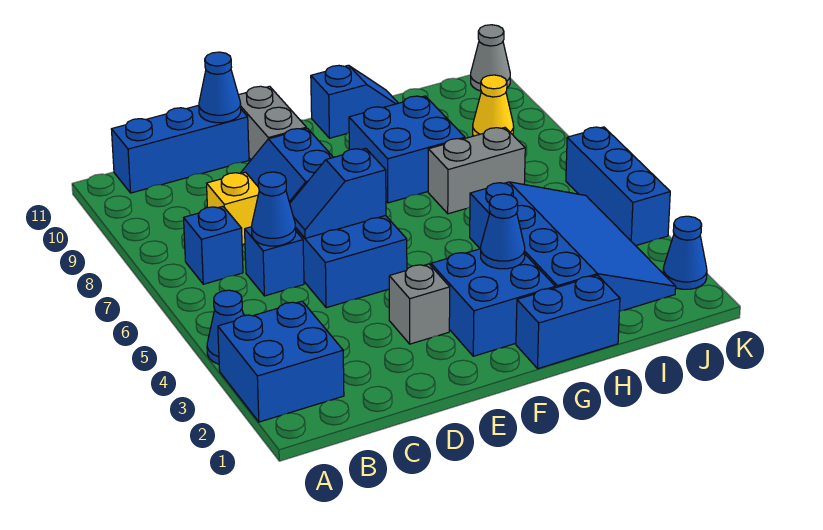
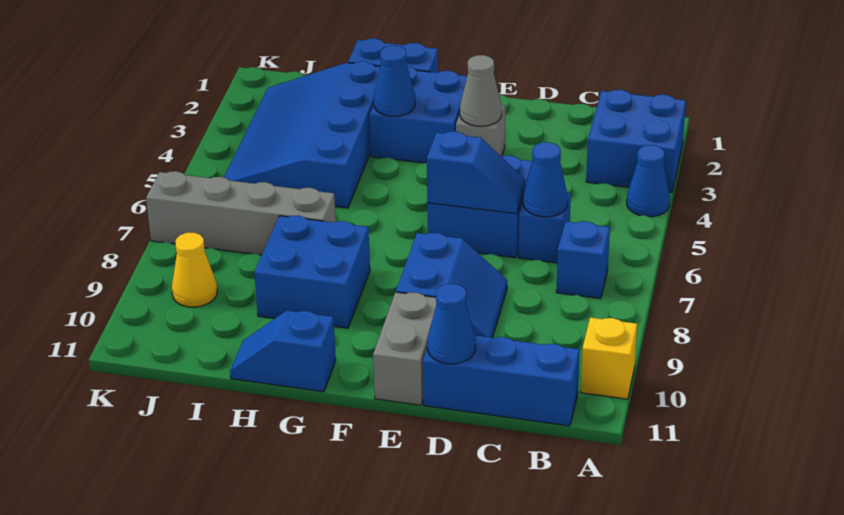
yellow brick C8 level 1 -> yellow brick A10 level 1
grey brick H7:I7 level 1 -> grey brick H7:K7 level 1
blue cone K2 level 1 -> none
blue brick K4:K6 level 1 -> none
grey cone K11 level 1 -> grey cone E3 level 2

